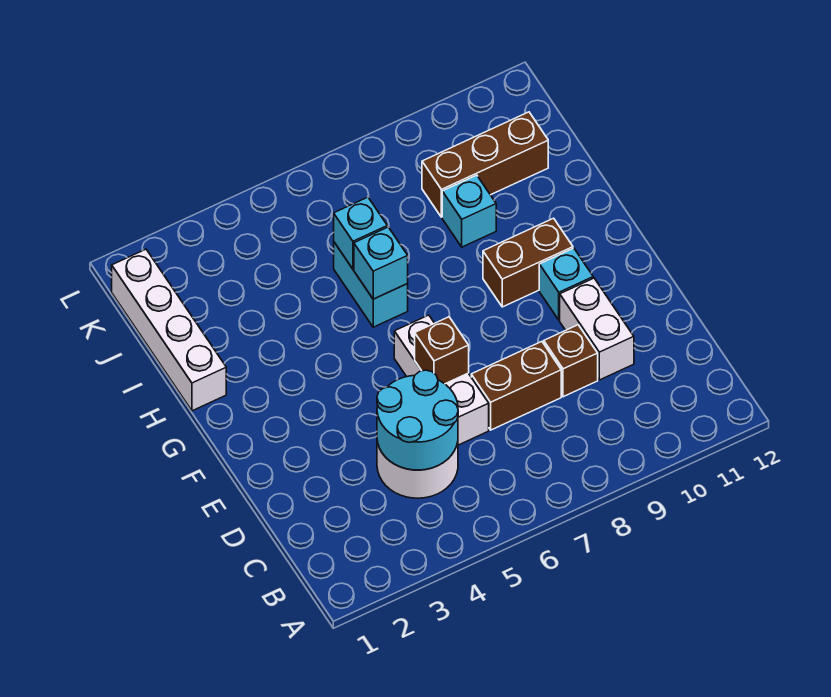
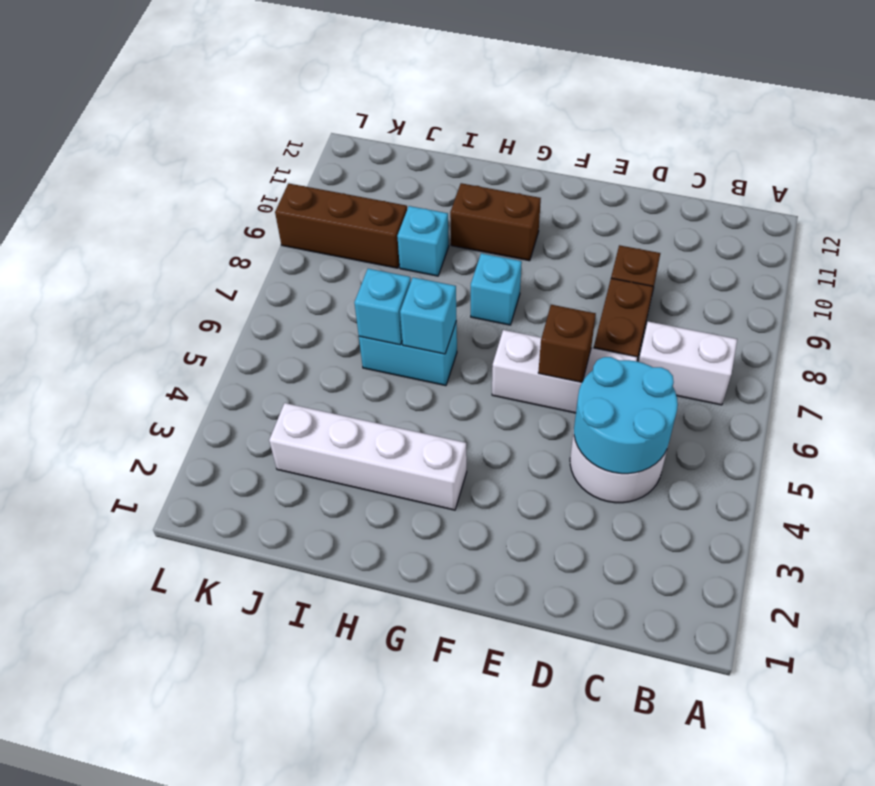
white brick D10:E10 level 1 -> white brick B7:C7 level 1
cyan brick F10 level 1 -> cyan brick G8 level 1
brown brick G9:G10 level 1 -> brown brick G10:H10 level 1
white brick H1:K1 level 1 -> white brick G3:J3 level 1
brown brick J9:J11 level 1 -> brown brick J9:L9 level 1

